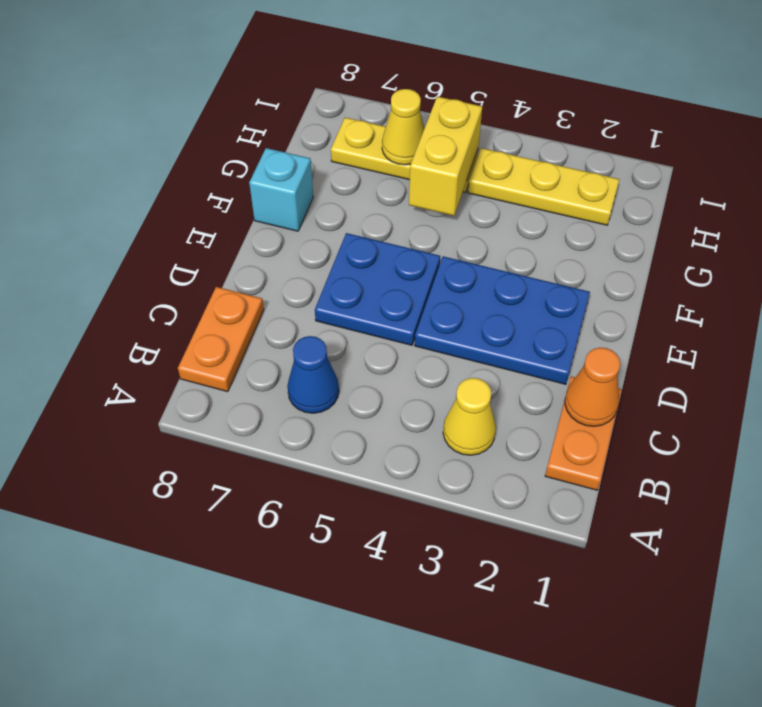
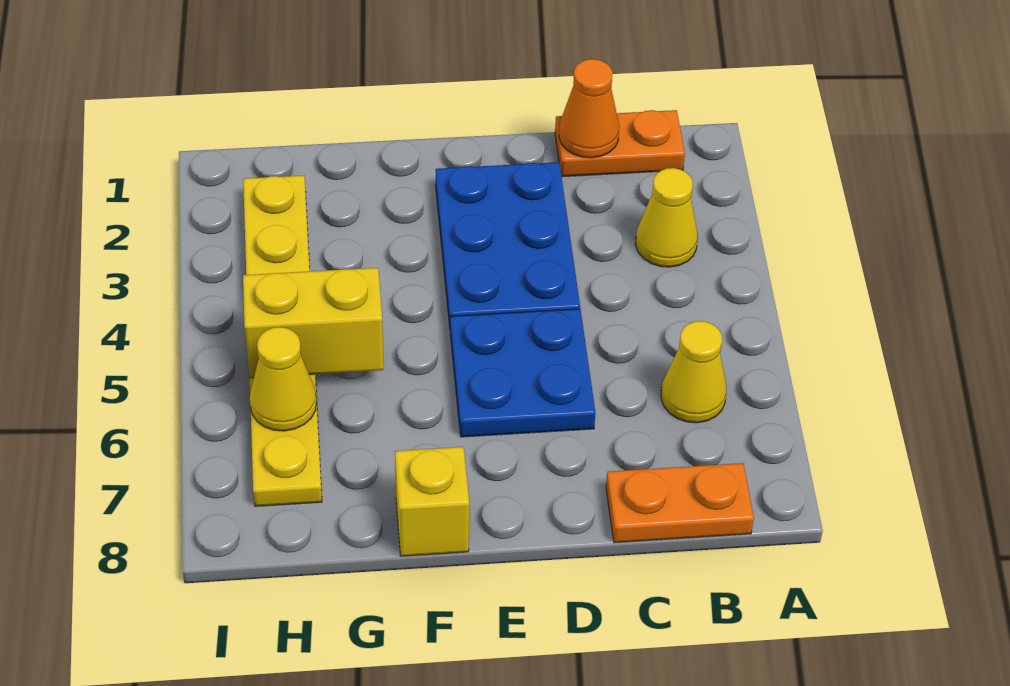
blue cone B6 level 1 -> yellow cone B6 level 1
cyan brick F8 level 1 -> yellow brick F8 level 1

